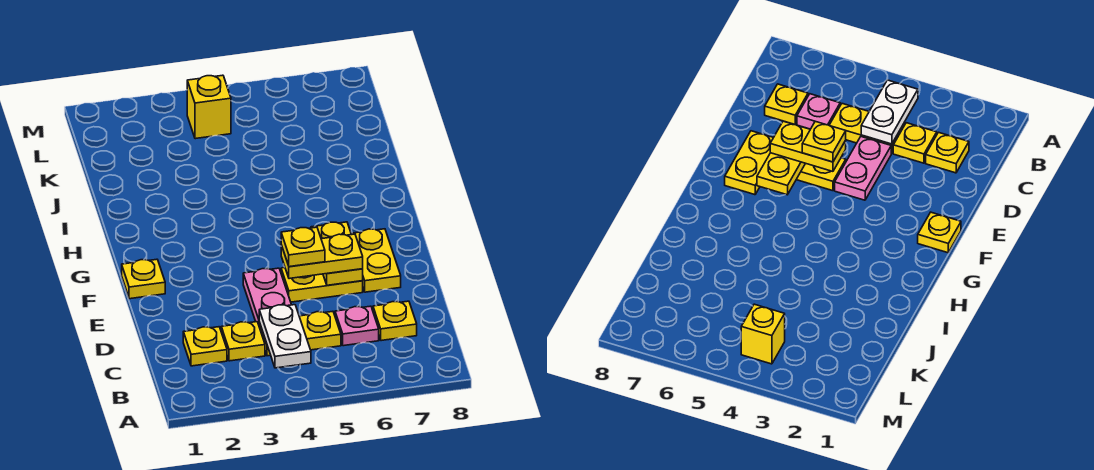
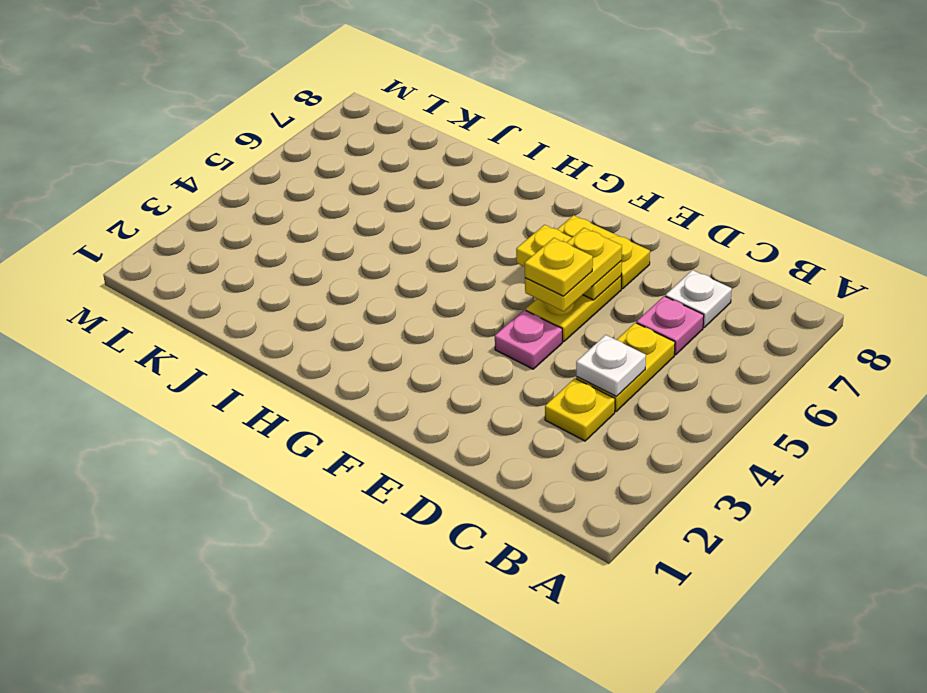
white plate B4:C4 level 2 -> white plate C4 level 2
yellow plate C2 level 1 -> none
yellow plate C7 level 1 -> white plate C7 level 1
pink plate D4:E4 level 1 -> pink plate E4 level 1
yellow plate F1 level 1 -> none
yellow brick L4 level 1 -> none

